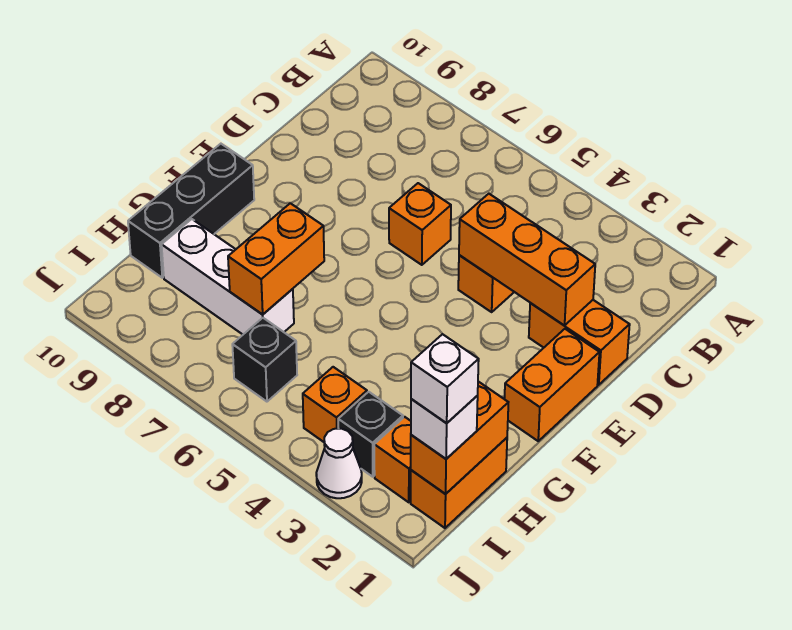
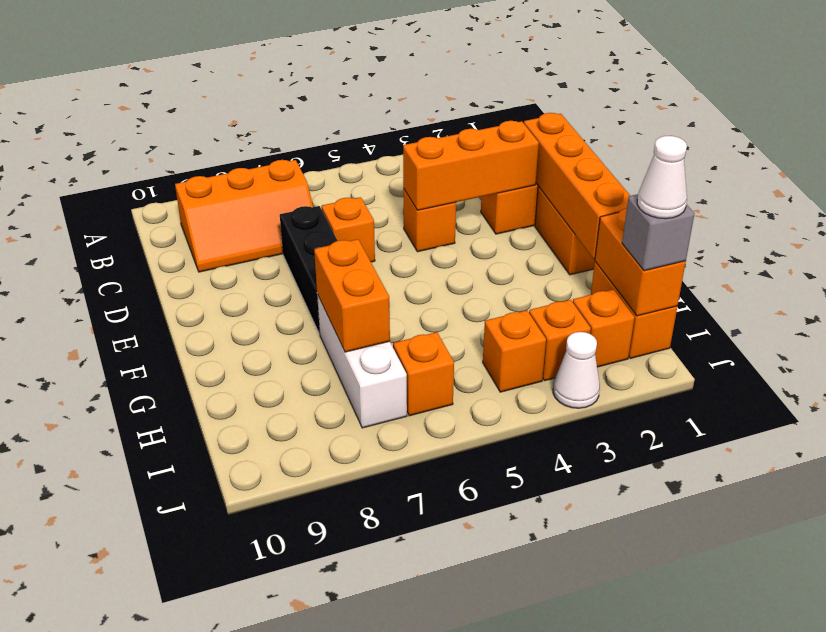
none -> orange slope B7:C9 level 1 top B
none -> orange brick D1:G1 level 2
black brick F10:H10 level 1 -> black brick D7:F7 level 1
white brick H7:H9 level 1 -> white brick G7:I7 level 1
white brick I1 level 3 -> grey brick I1 level 3
white brick I1 level 4 -> white cone I1 level 4
black brick I3 level 1 -> orange brick I3 level 1
black brick I6 level 1 -> orange brick I6 level 1

